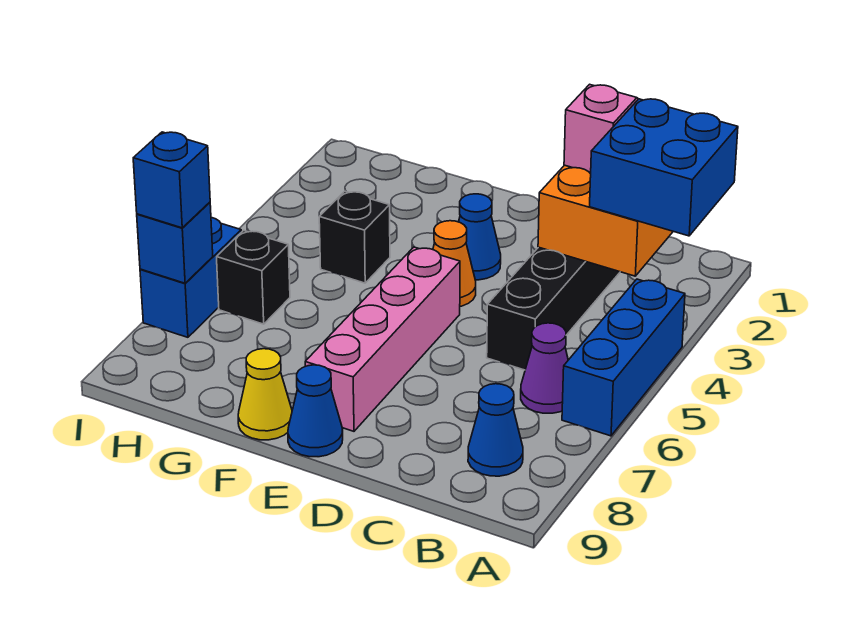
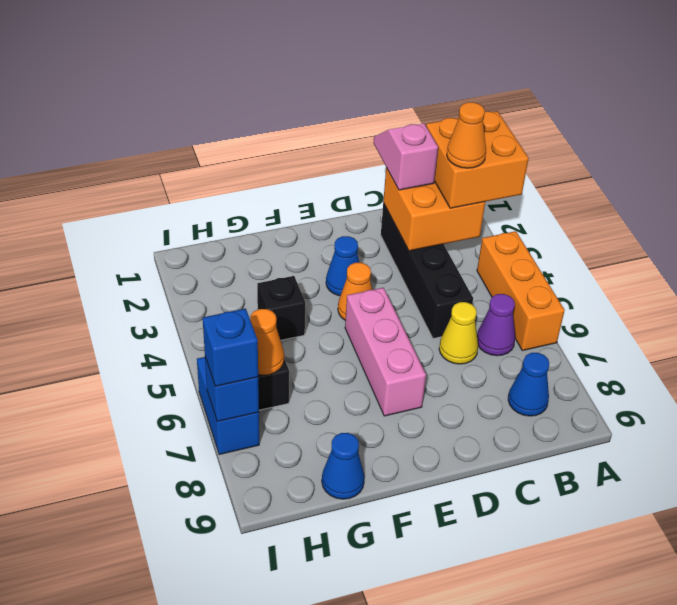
blue brick A2:B3 level 3 -> orange brick A2:B3 level 3
blue brick A4:A6 level 1 -> orange brick A4:A6 level 1
none -> orange cone B3 level 4
pink brick E5:E8 level 1 -> pink brick E5:E7 level 1
blue cone E9 level 1 -> blue cone G9 level 1
yellow cone F9 level 1 -> yellow cone C6 level 1
none -> orange cone H6 level 2

